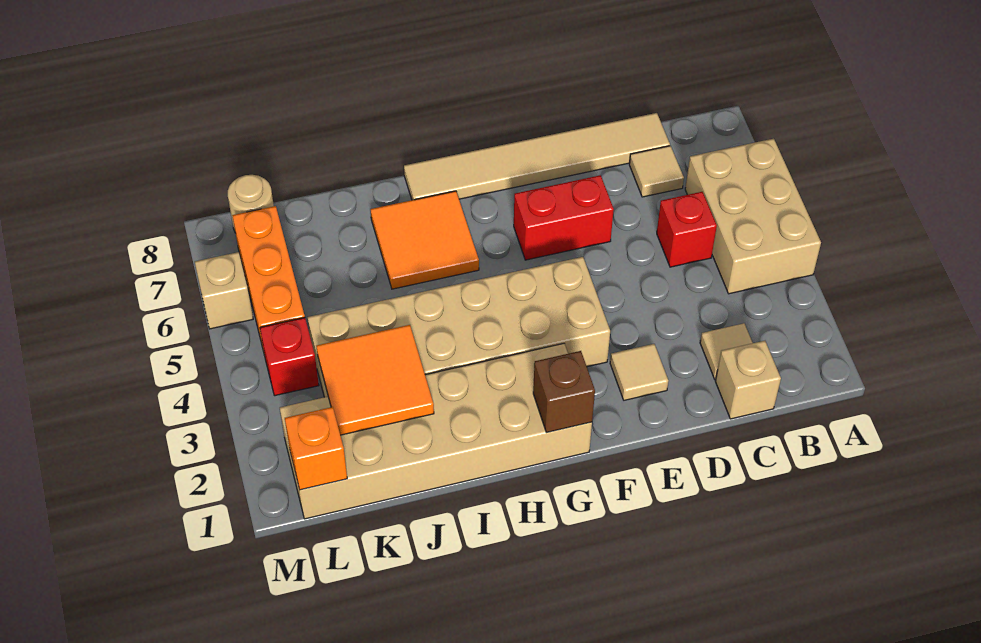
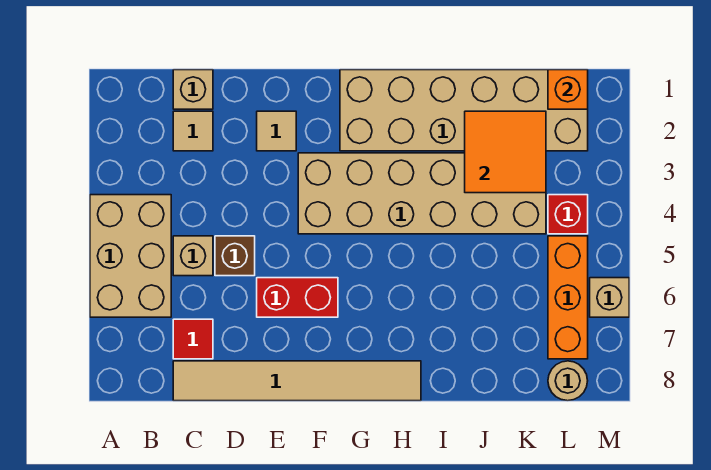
red brick C5 level 1 -> tan brick C5 level 1
tan tile C7 level 1 -> red tile C7 level 1
brown brick G1 level 2 -> brown brick D5 level 1
orange tile H6:I7 level 1 -> none

